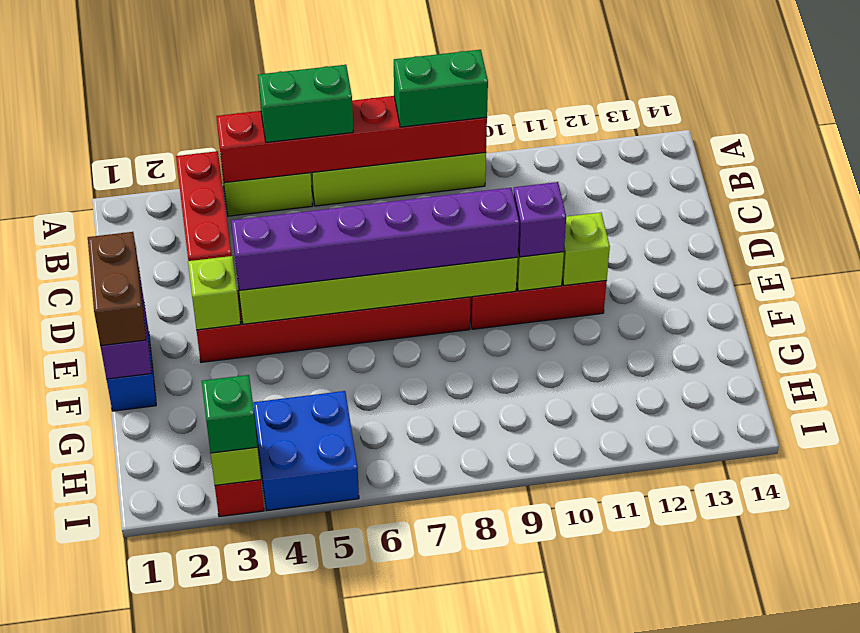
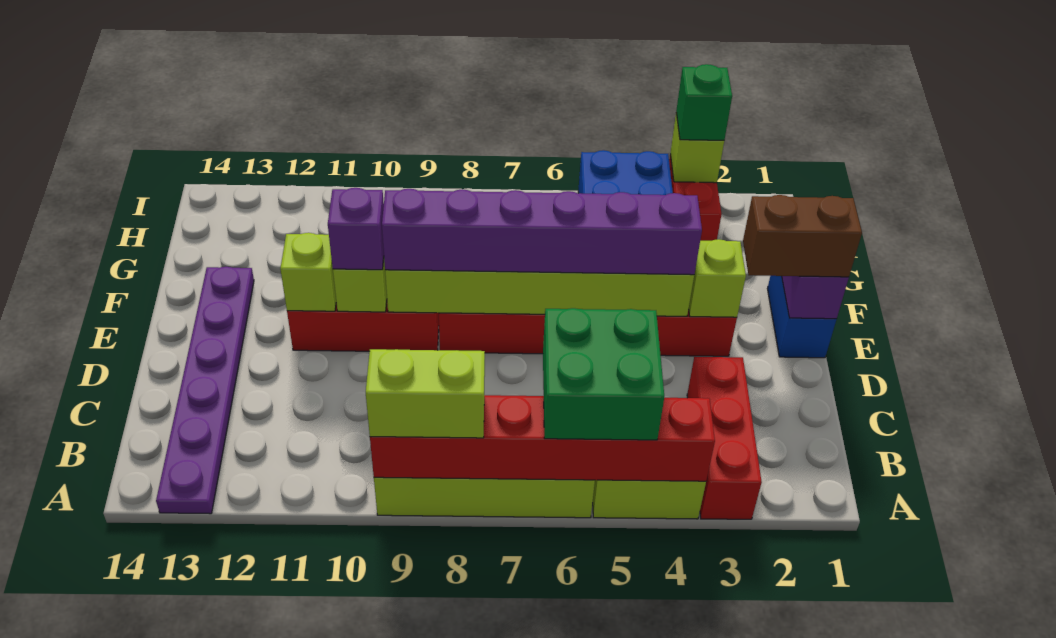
green brick A5:A6 level 3 -> green brick A5:B6 level 3
green brick A8:A9 level 3 -> lime brick A8:A9 level 3
none -> purple plate A13:F13 level 1
brown brick E1:F1 level 3 -> brown brick E1:E2 level 3

